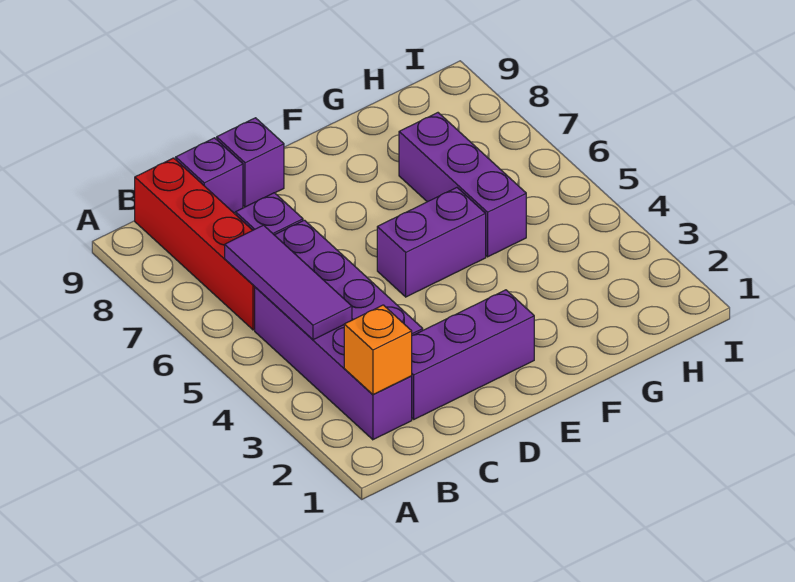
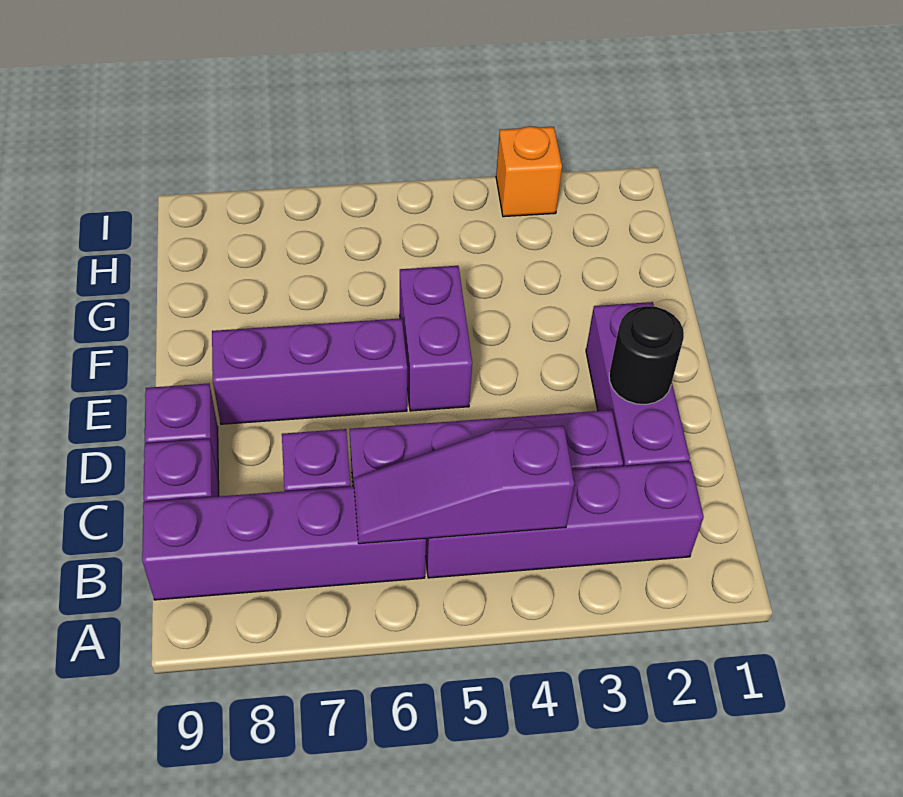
orange brick B2 level 2 -> orange brick I3 level 1
purple tile B4:B6 level 2 -> purple slope B4:B6 level 2 top 4
red brick B6:B9 level 1 -> purple brick B6:B9 level 1
none -> black round brick D2 level 2
purple brick G5:G7 level 1 -> purple brick E6:E8 level 1

